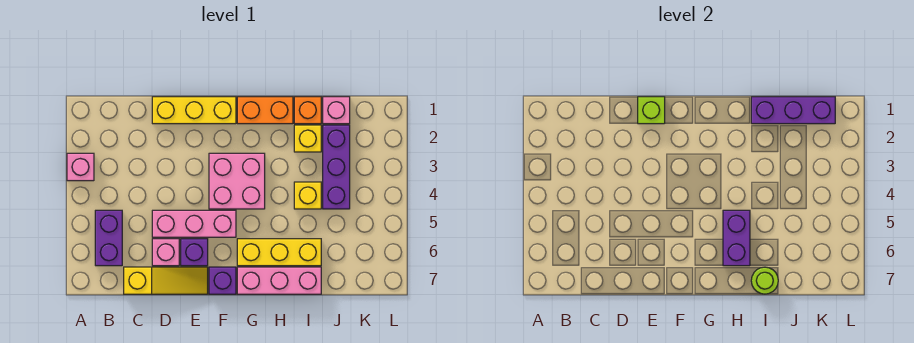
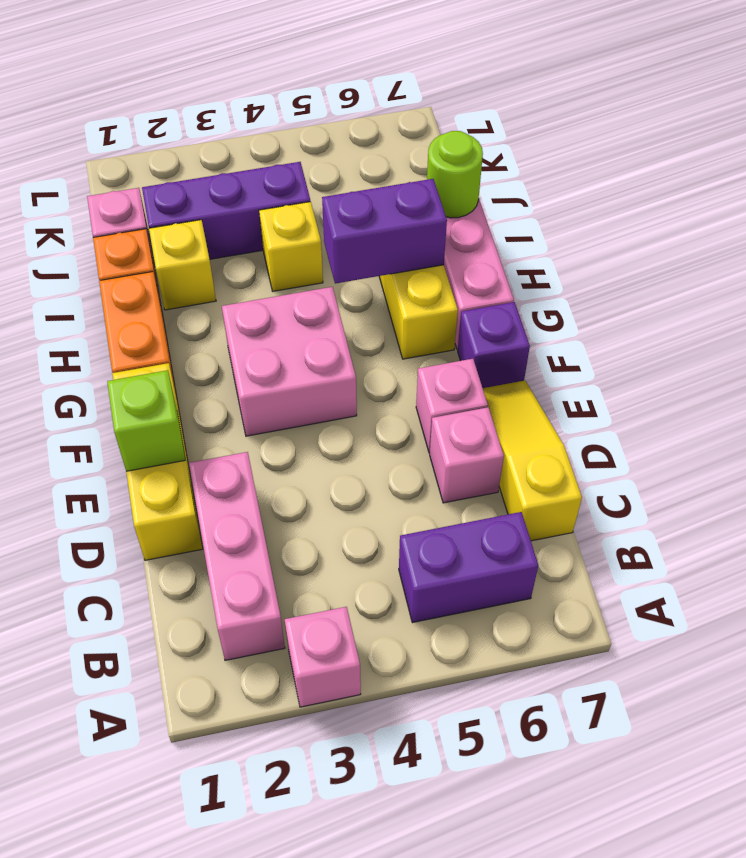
pink brick D5:F5 level 1 -> pink brick B2:D2 level 1
purple brick E6 level 1 -> pink brick E6 level 1
purple brick I1:K1 level 2 -> none

